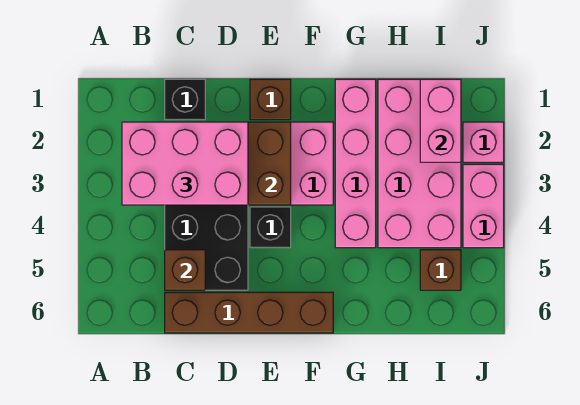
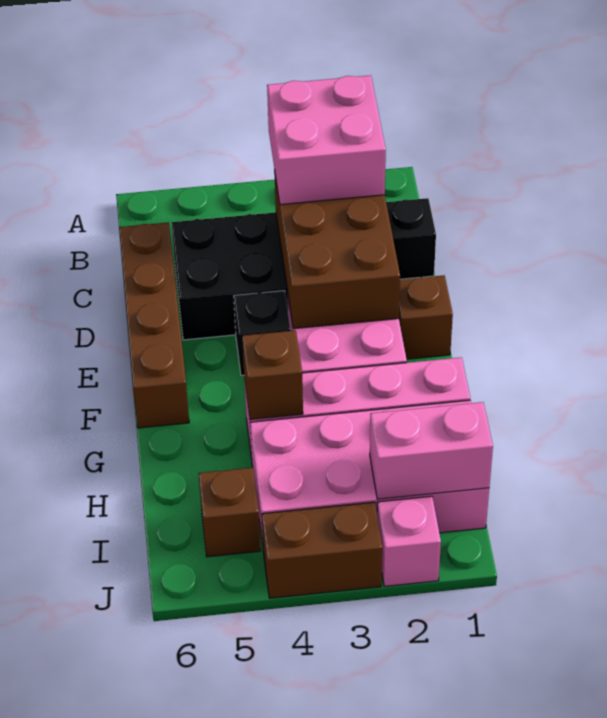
pink brick B2:D3 level 3 -> pink brick B2:C3 level 3
brown brick C5 level 2 -> brown brick G4 level 2
pink brick J3:J4 level 1 -> brown brick J3:J4 level 1

